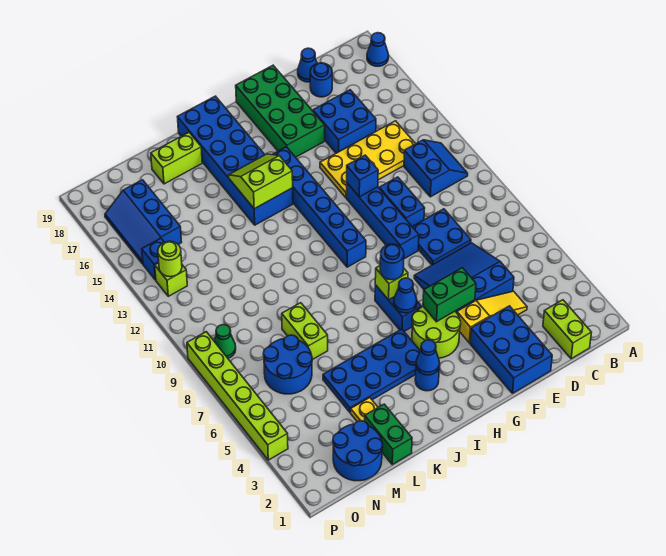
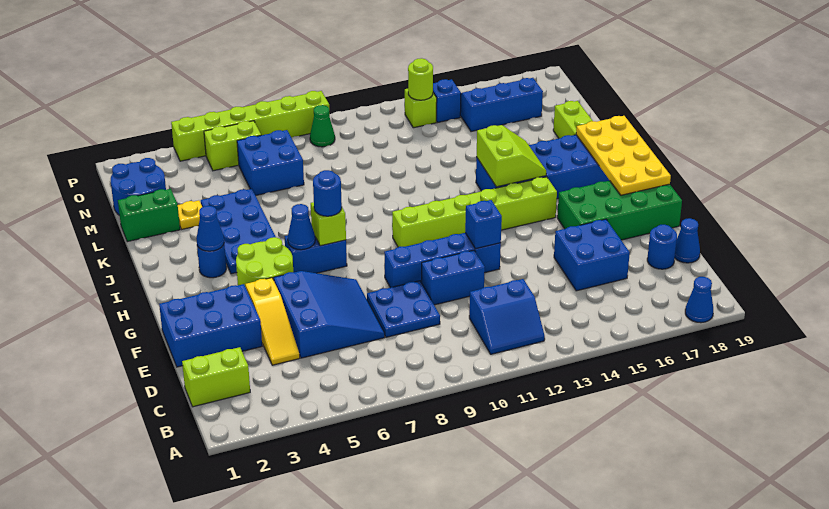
yellow plate C13:F14 level 1 -> yellow plate G18:J19 level 2
green brick F5:G5 level 2 -> none
blue brick H10:H15 level 1 -> lime brick H10:H15 level 1
lime brick L7:L8 level 1 -> lime brick O5:O6 level 1
blue round brick M6:N7 level 1 -> blue brick M6:N7 level 1

